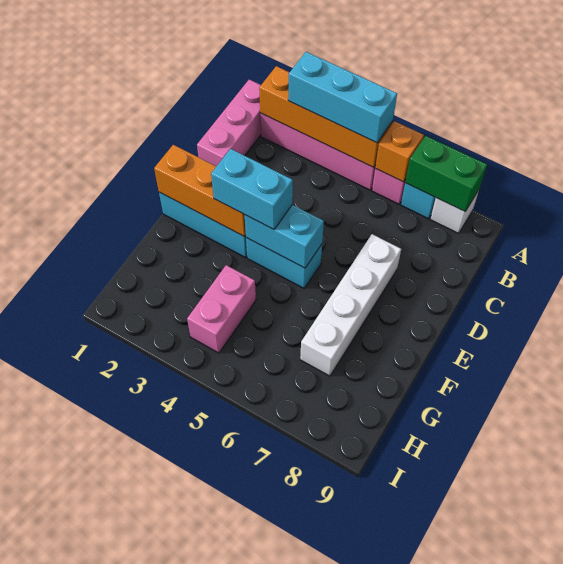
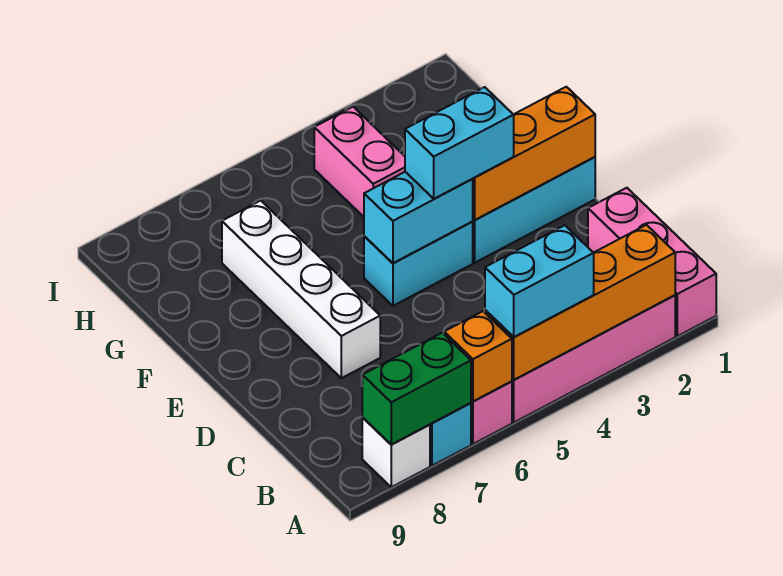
cyan brick A3:A5 level 3 -> cyan brick A4:A5 level 3

